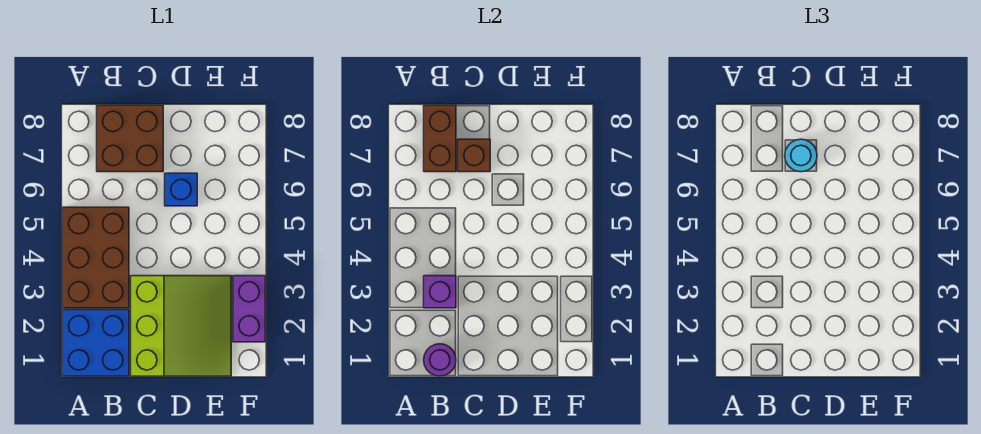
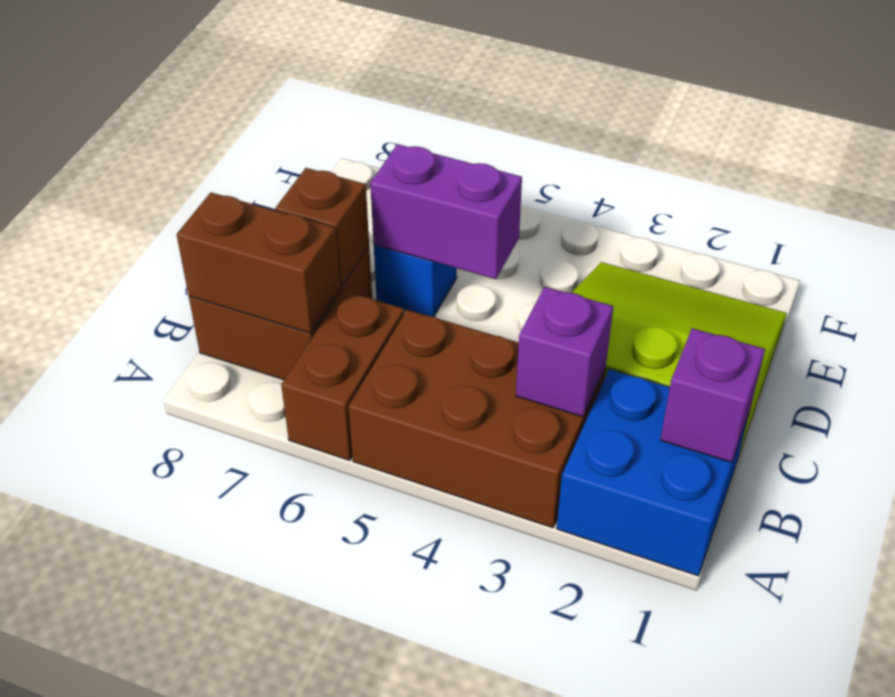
none -> brown brick A6:B6 level 1
purple round brick B1 level 2 -> purple brick B1 level 2
cyan round brick C7 level 3 -> none
purple brick F2:F3 level 1 -> purple brick D5:D6 level 2

